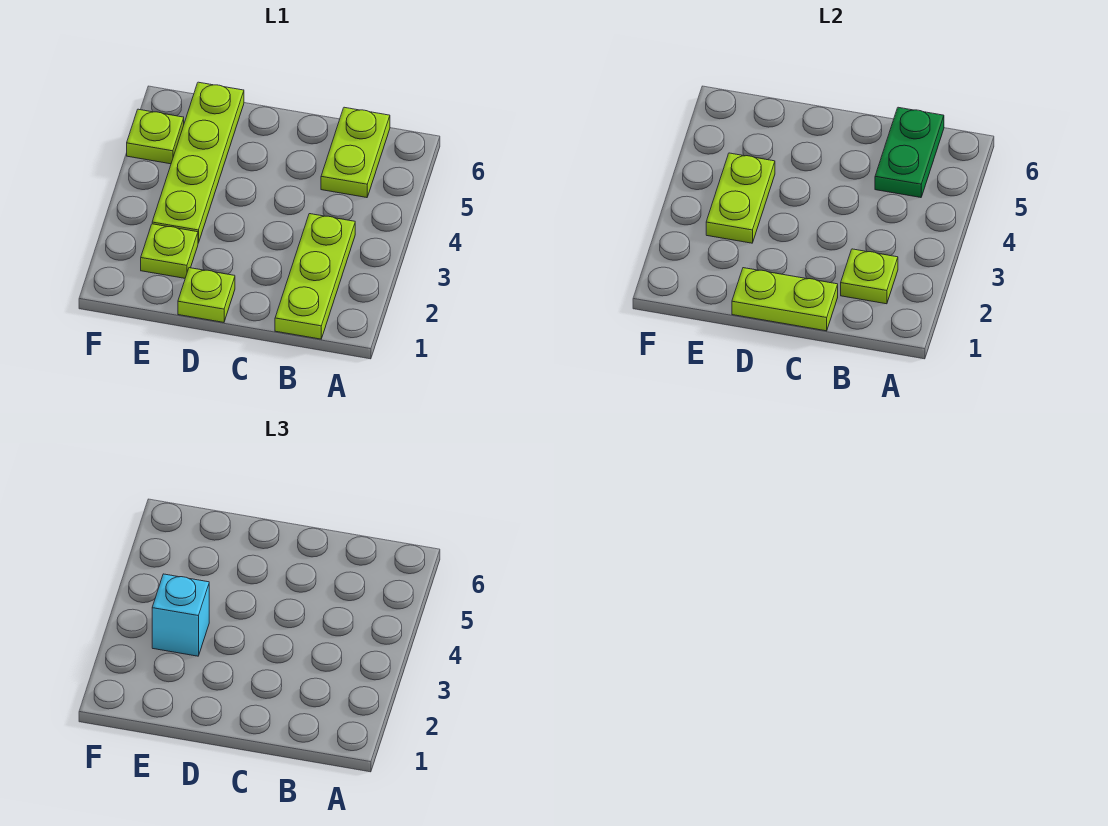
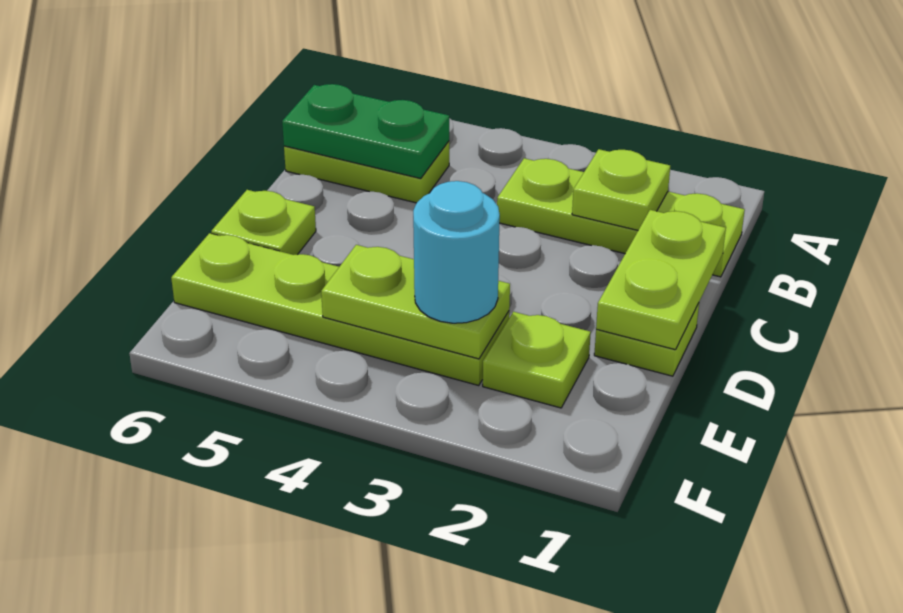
cyan brick E3 level 3 -> cyan round brick E3 level 3
lime plate F5 level 1 -> lime plate D6 level 1

